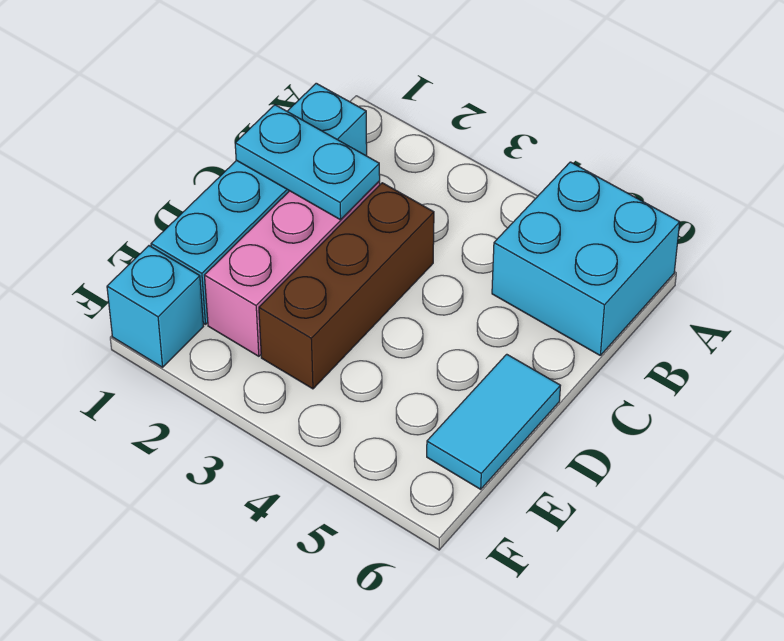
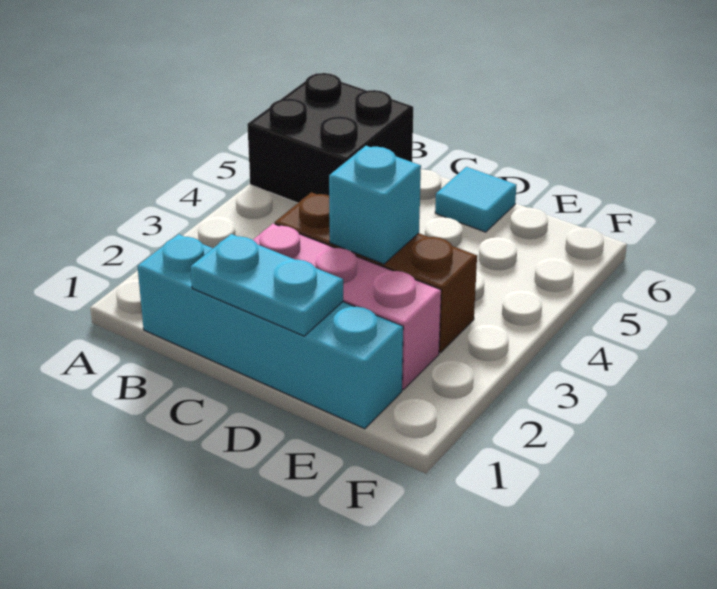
cyan brick A5:B6 level 1 -> black brick A5:B6 level 1
cyan plate C1:C2 level 2 -> cyan plate C1:D1 level 2
cyan tile D6:E6 level 1 -> cyan tile D6 level 1
cyan brick F1 level 1 -> cyan brick D3 level 2

